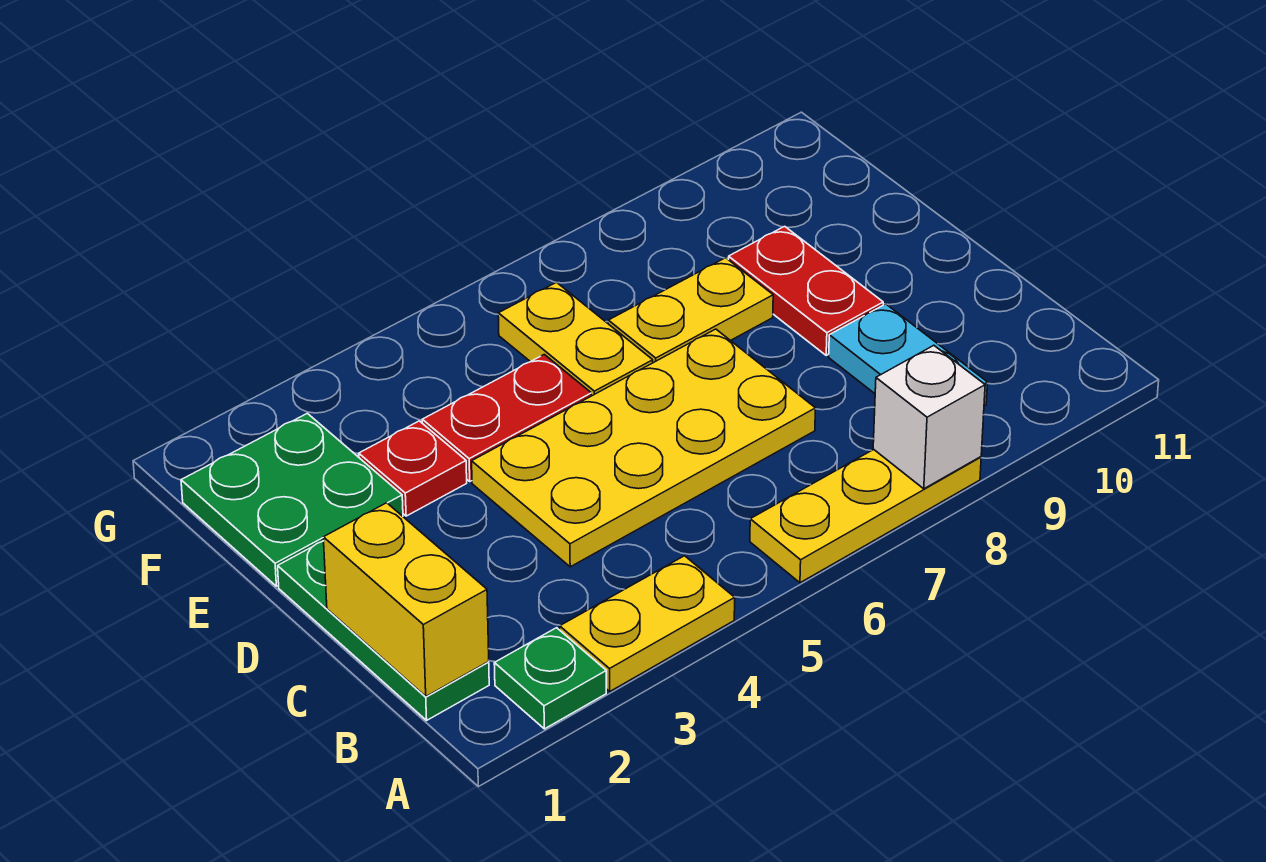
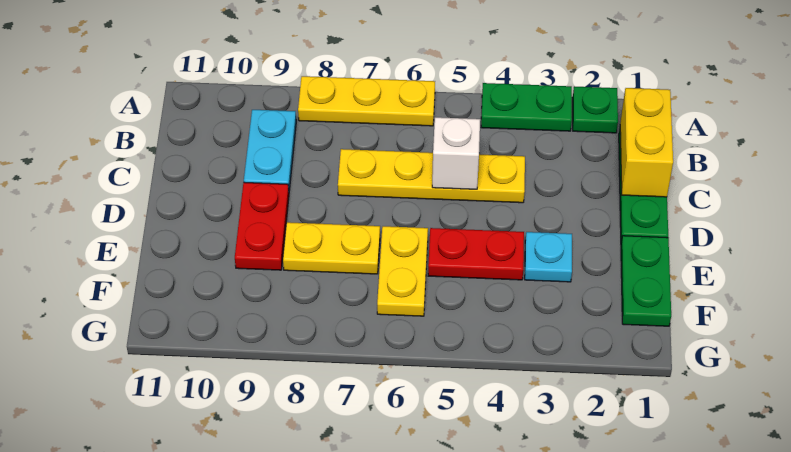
yellow plate A3:A4 level 1 -> green plate A3:A4 level 1
white brick A8 level 2 -> white brick C5 level 2
yellow plate C4:D7 level 1 -> yellow plate C4:C7 level 1
green plate E1:F2 level 1 -> green plate E1:F1 level 1
red plate E3 level 1 -> cyan plate E3 level 1

